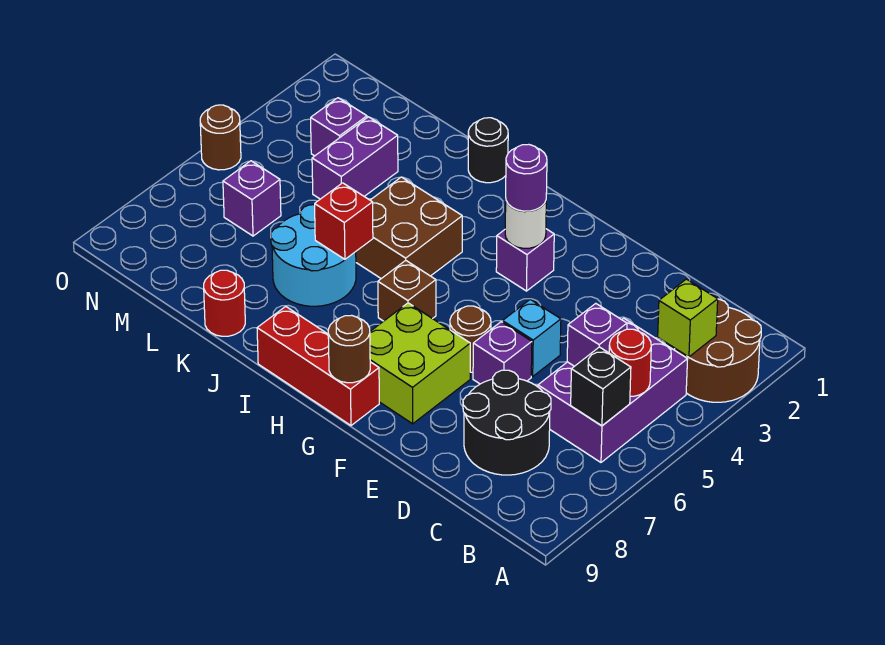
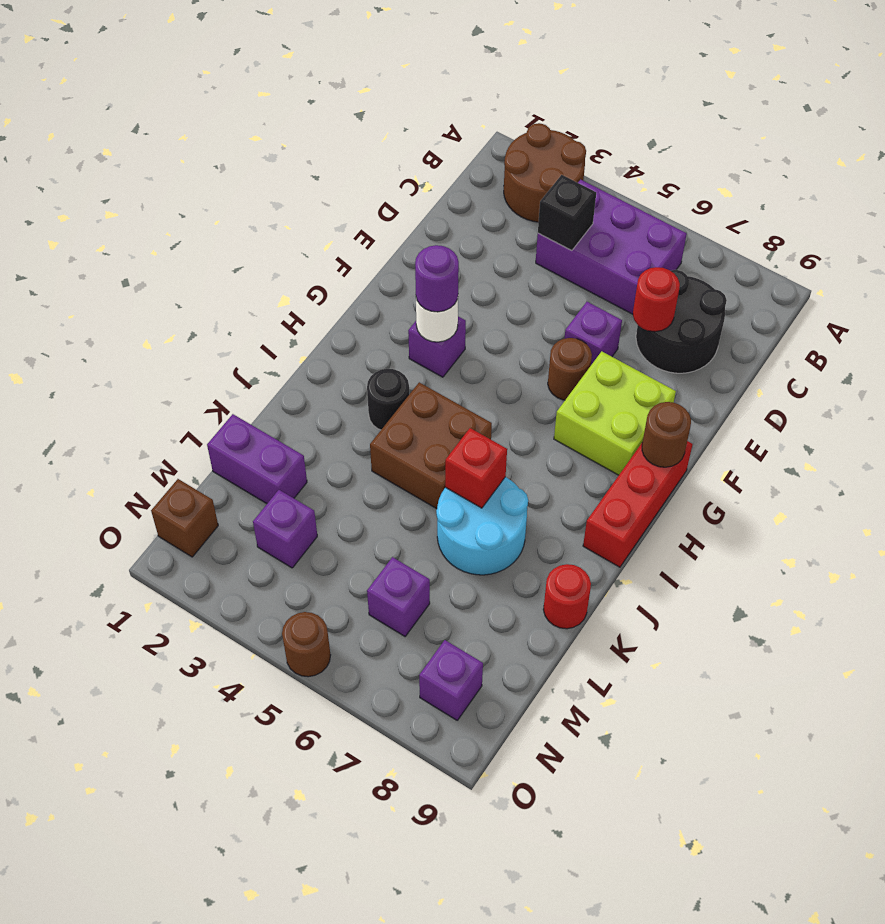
lime brick B3 level 2 -> none
red round brick B5 level 2 -> red round brick D7 level 2
black brick B6 level 2 -> black brick C4 level 2
purple brick C5 level 2 -> purple brick N8 level 1
cyan brick E5 level 1 -> none
brown brick H6 level 1 -> brown brick N1 level 1
black round brick J1 level 1 -> black round brick I3 level 1
purple brick L3:L4 level 1 -> purple brick L1:L2 level 1

